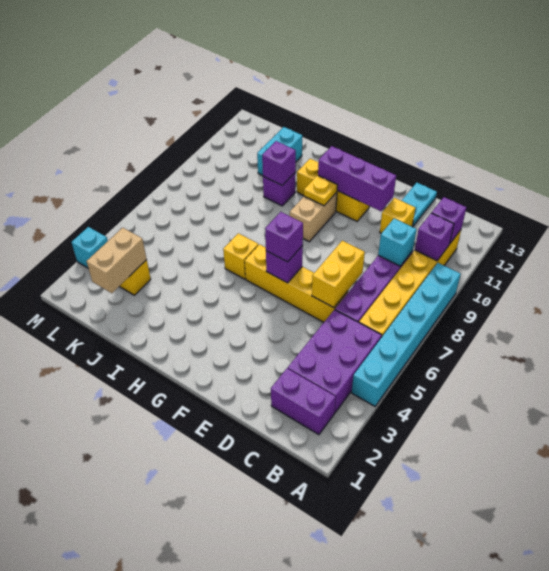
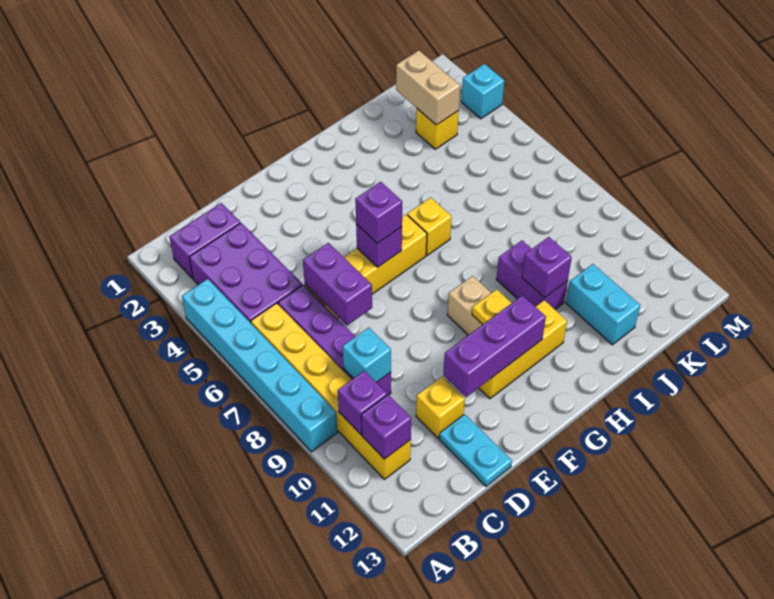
yellow brick D6:D7 level 2 -> purple brick D6:D7 level 2
purple brick I10 level 1 -> purple brick I9:I10 level 1

